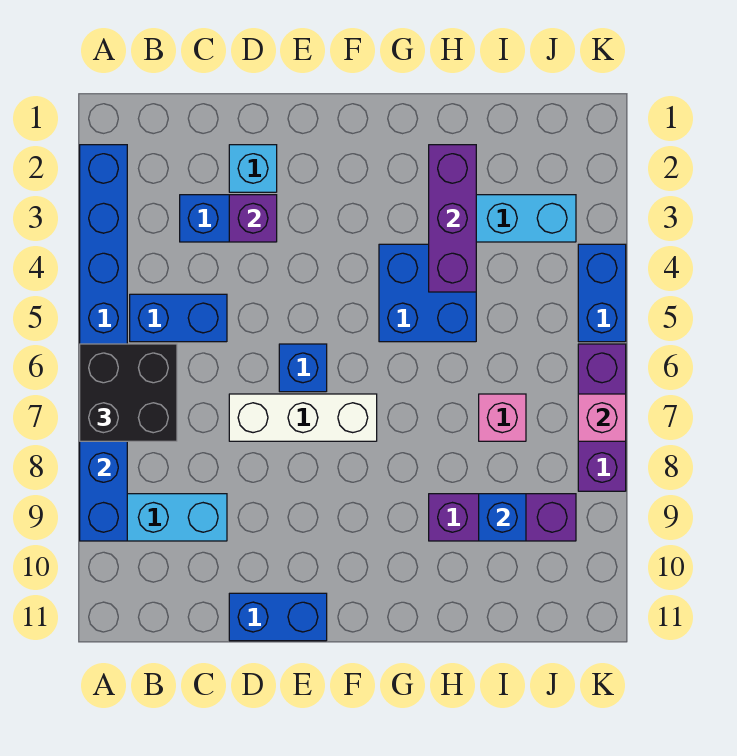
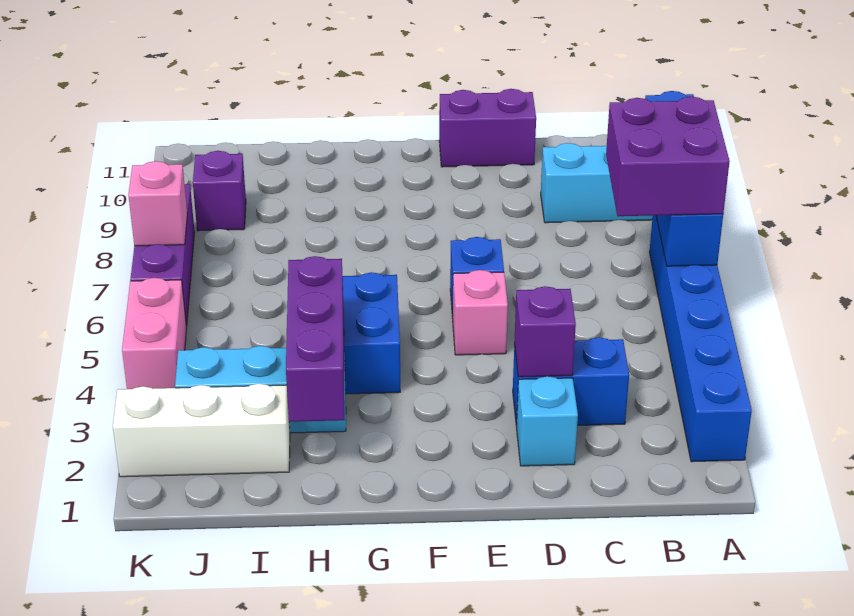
black brick A6:B7 level 3 -> purple brick A6:B7 level 3
blue brick B5:C5 level 1 -> none
white brick D7:F7 level 1 -> white brick I2:K2 level 1
blue brick D11:E11 level 1 -> purple brick D11:E11 level 1
purple brick H9:J9 level 1 -> purple brick J9 level 1
pink brick I7 level 1 -> pink brick E5 level 1
blue brick I9 level 2 -> none
blue brick K4:K5 level 1 -> pink brick K4:K5 level 1

